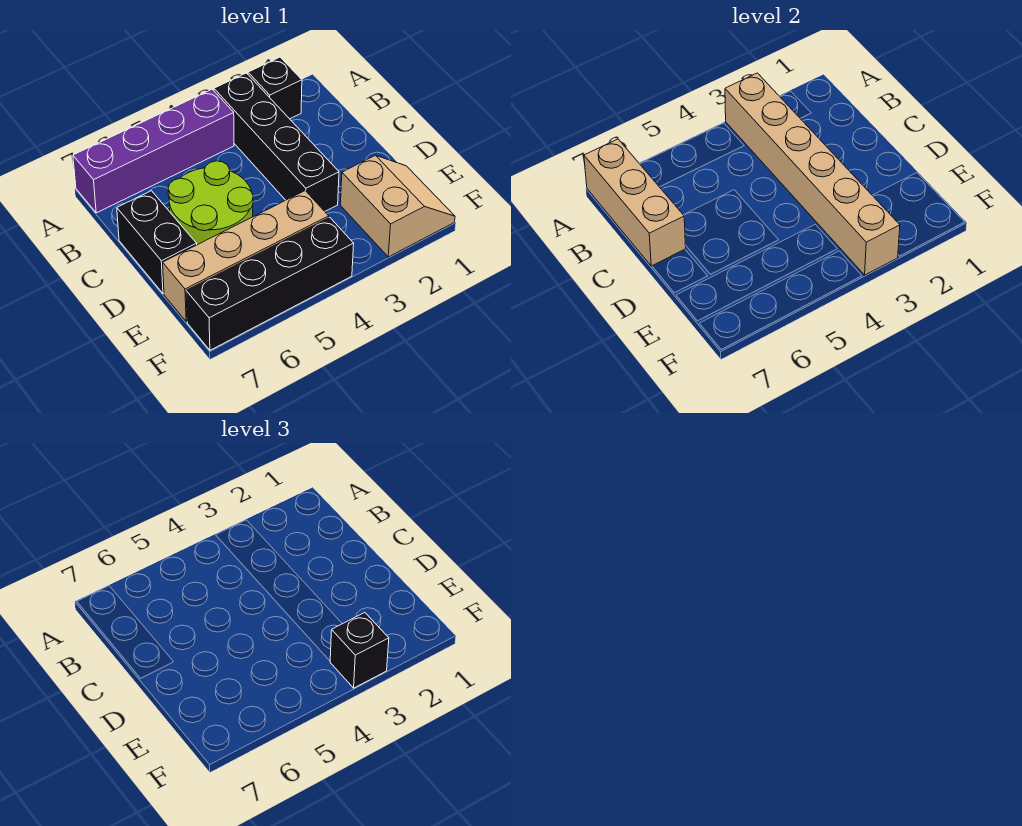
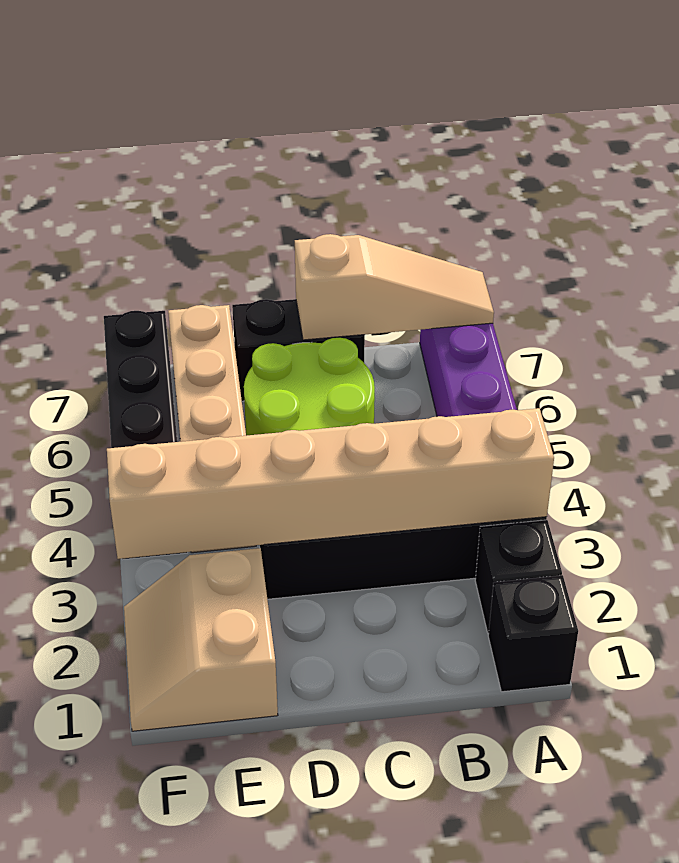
tan brick A7:C7 level 2 -> tan slope A7:C7 level 2 top C
tan slope E1:F2 level 1 top 2 -> tan slope E1:F2 level 1 top E
black brick F3 level 3 -> black brick A1 level 1

